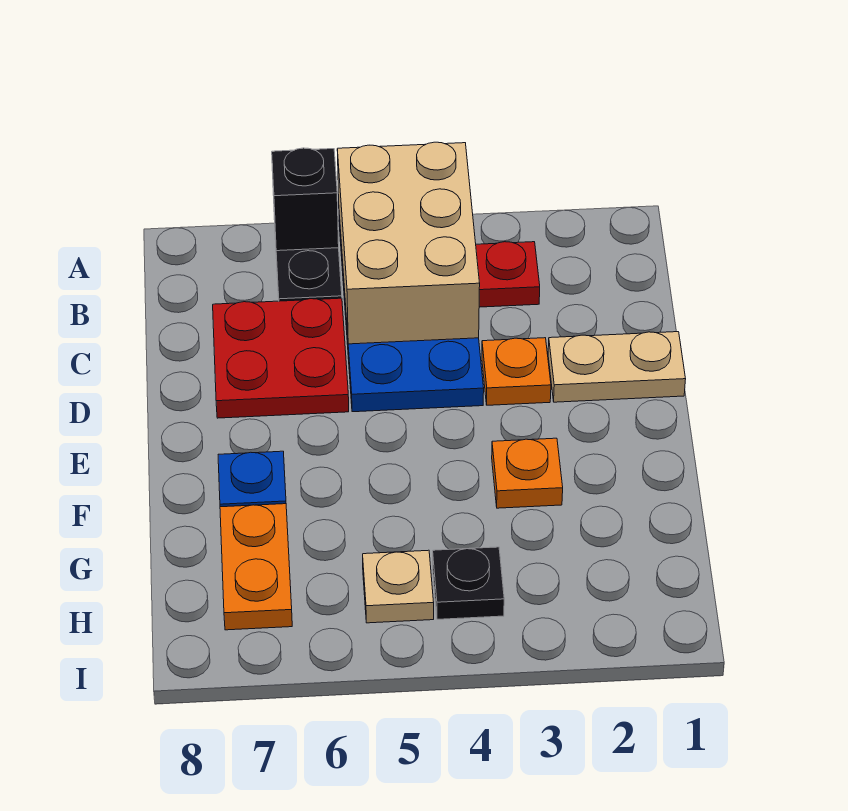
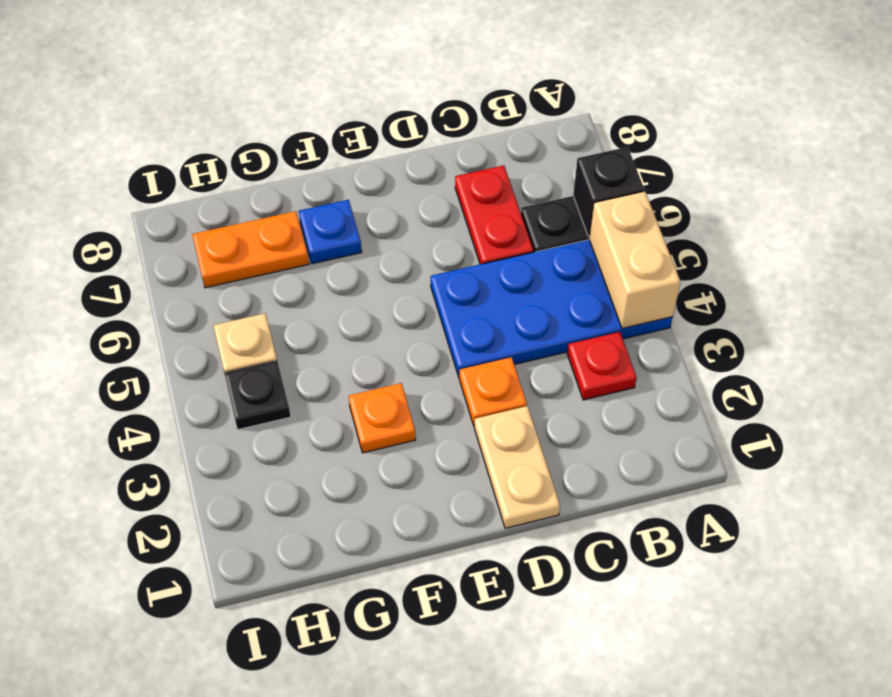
tan brick A4:C5 level 2 -> tan brick A4:A5 level 2
red plate C6:D7 level 1 -> red plate C6:C7 level 1

